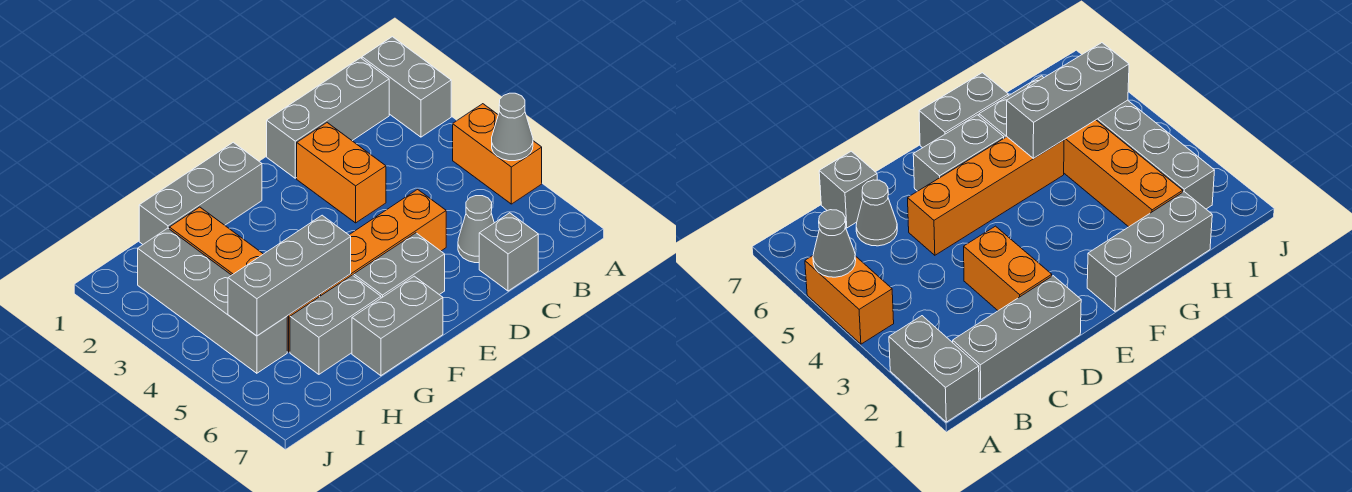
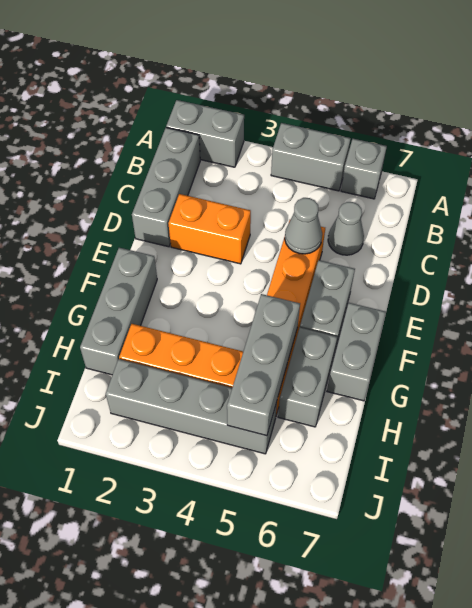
orange brick A4:A5 level 1 -> grey brick A4:A5 level 1
grey cone A5 level 2 -> grey cone D5 level 2
grey brick C7 level 1 -> grey brick A6 level 1

